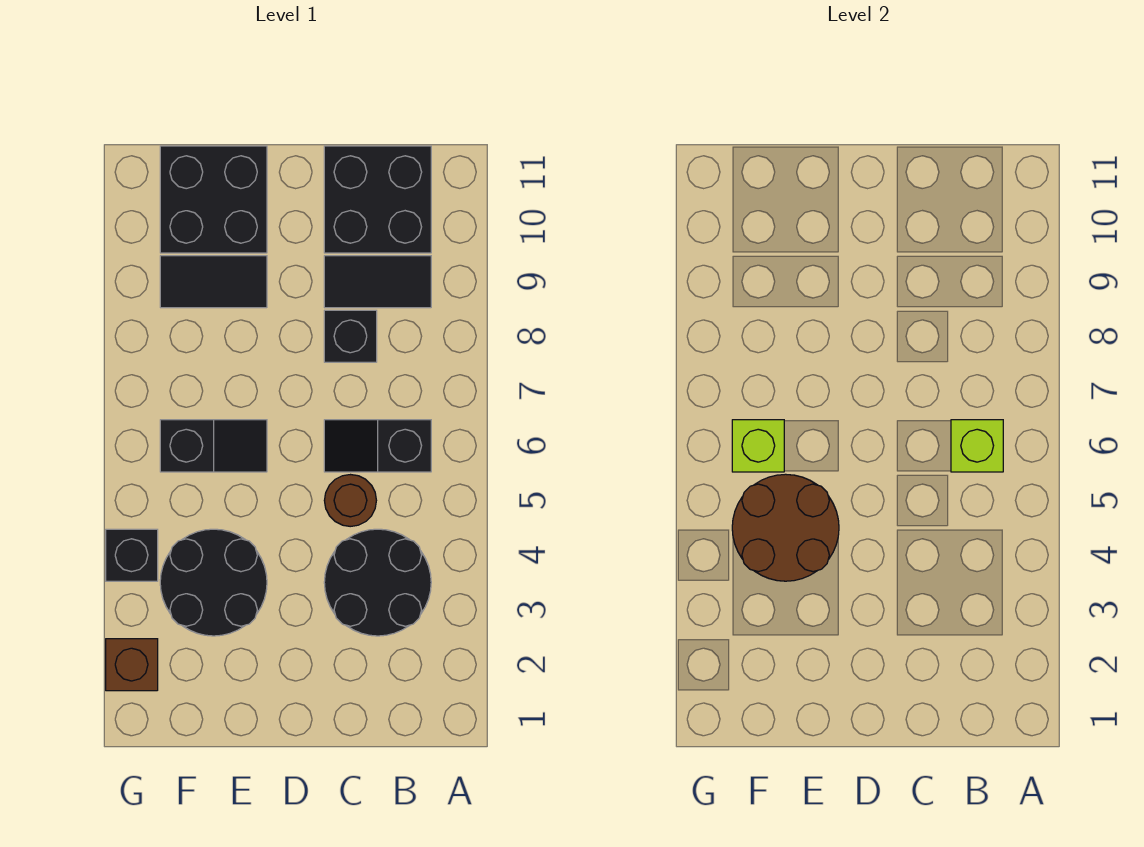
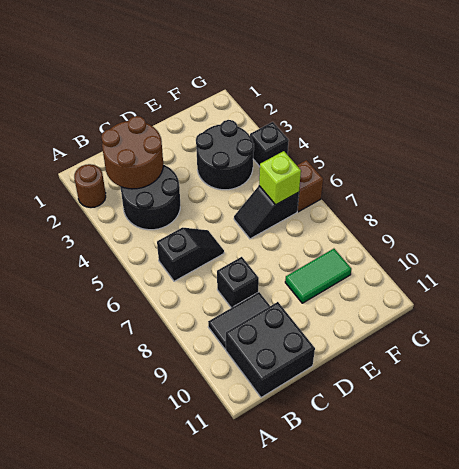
lime brick B6 level 2 -> none
brown round brick C5 level 1 -> brown round brick A2 level 1
brown round brick E4:F5 level 2 -> brown round brick B2:C3 level 2
black tile E9:F9 level 1 -> green tile E9:F9 level 1
black brick E10:F11 level 1 -> none
brown brick G2 level 1 -> brown brick G6 level 1

